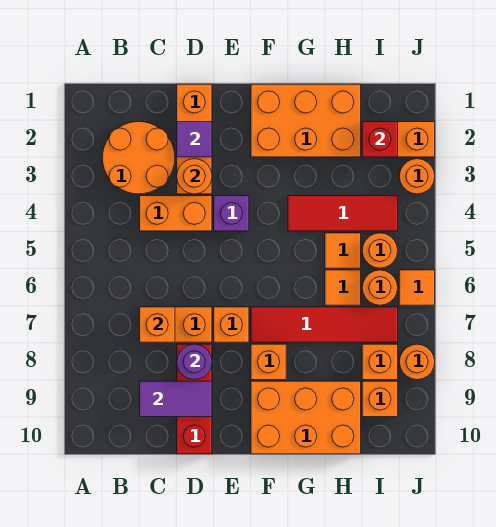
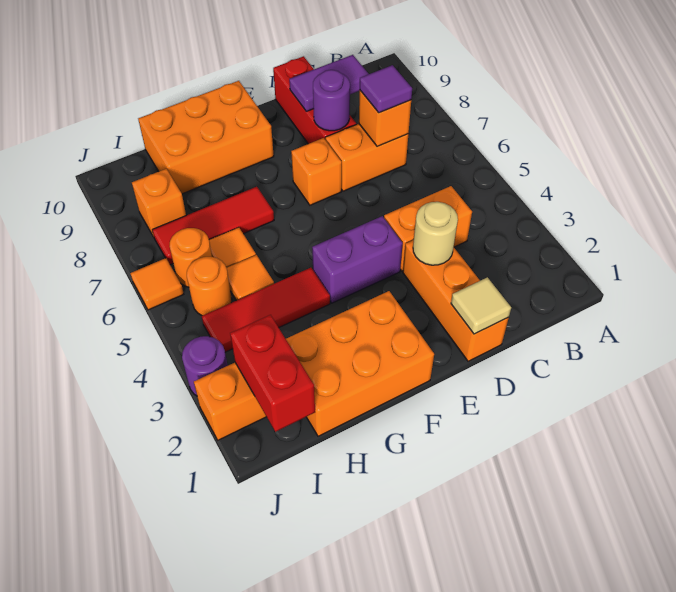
orange round brick B2:C3 level 1 -> none
none -> tan tile D1 level 2
purple tile D2 level 2 -> purple tile C7 level 3
orange round brick D3 level 2 -> tan round brick D3 level 2
purple brick E4 level 1 -> purple brick E4:F4 level 1
red tile F7:I7 level 1 -> red tile G7:I7 level 1
orange brick F8 level 1 -> none
red brick I2 level 2 -> red brick I1:I2 level 2
orange brick I9 level 1 -> none
orange round brick J3 level 1 -> purple round brick J3 level 1
orange round brick J8 level 1 -> none

